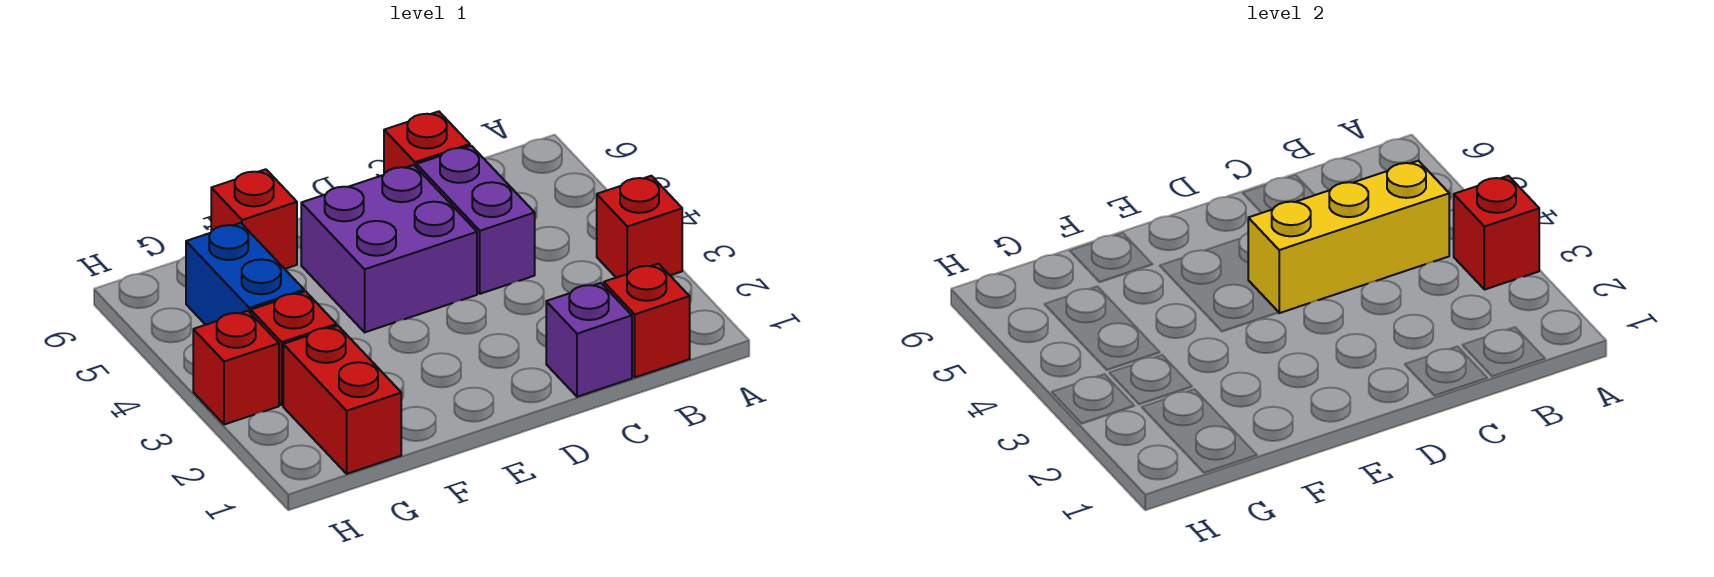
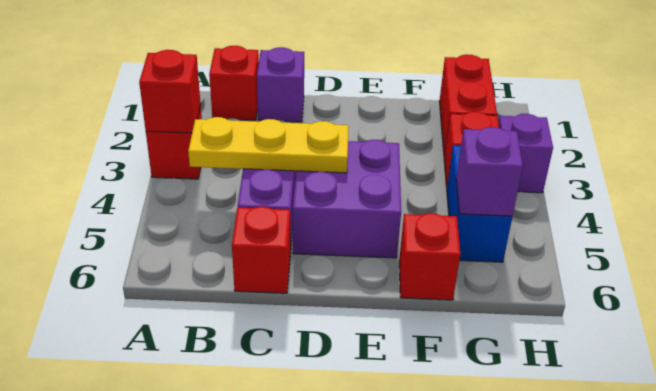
yellow brick B4:D4 level 2 -> yellow plate B4:D4 level 2
none -> purple brick G5 level 2
red brick H3 level 1 -> purple brick H3 level 1

